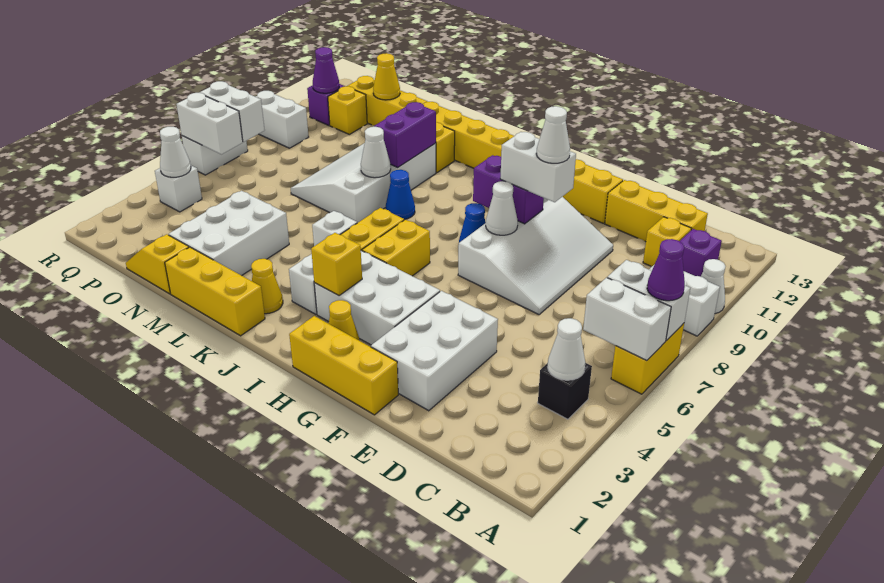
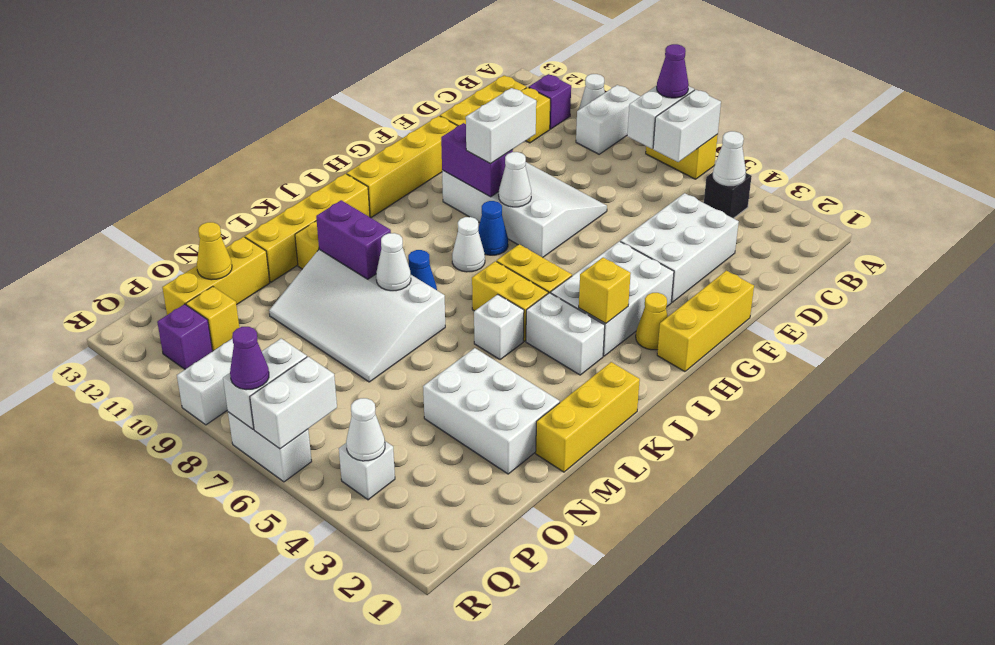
white brick E2:F4 level 1 -> white brick D3:F4 level 1
white cone F9 level 4 -> white cone I8 level 1
purple brick G9:H9 level 2 -> purple brick G9:G10 level 2
yellow cone K2 level 1 -> none
yellow slope N1:O1 level 1 top N -> none
purple cone Q11 level 2 -> purple cone R7 level 3

